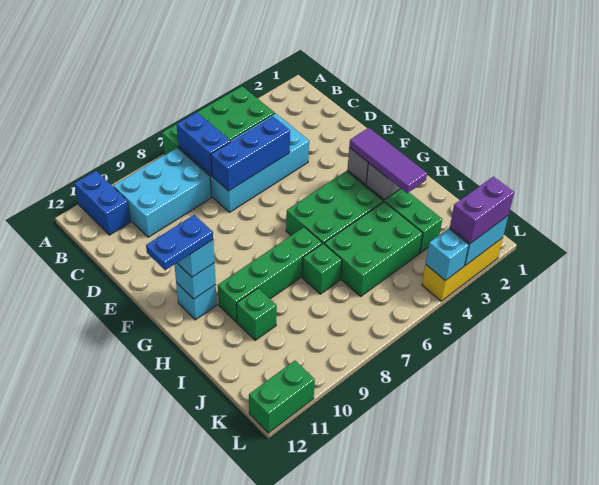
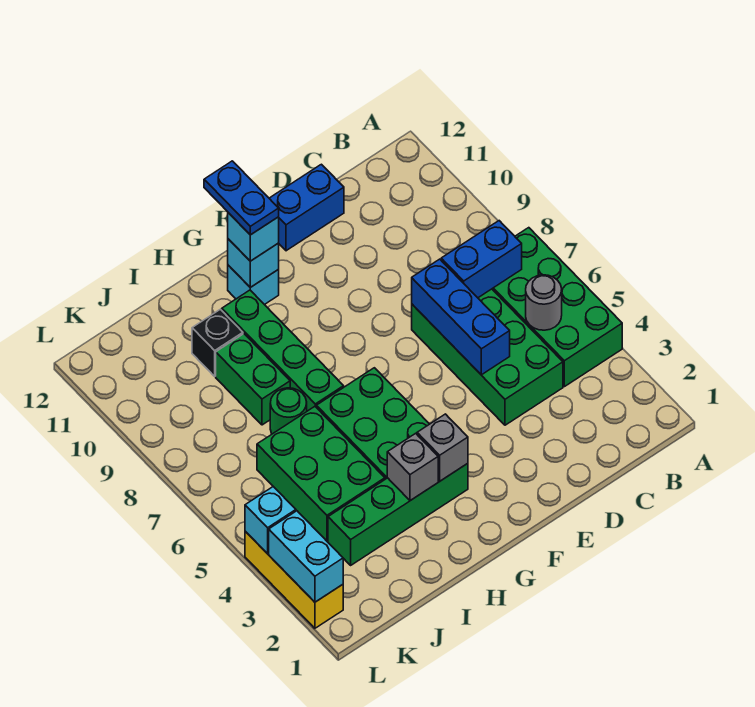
blue brick A11:B11 level 1 -> blue brick D12:E12 level 1
none -> grey round brick B5 level 2
cyan brick B8:C10 level 1 -> none
cyan brick C4:D7 level 1 -> green brick C4:D7 level 1
purple tile G3:I3 level 3 -> none
green brick I7 level 1 -> green round brick I7 level 1
green brick I10 level 1 -> black brick I10 level 1
purple brick L2:L3 level 3 -> none
green brick L11:L12 level 1 -> green brick I8:I9 level 1

